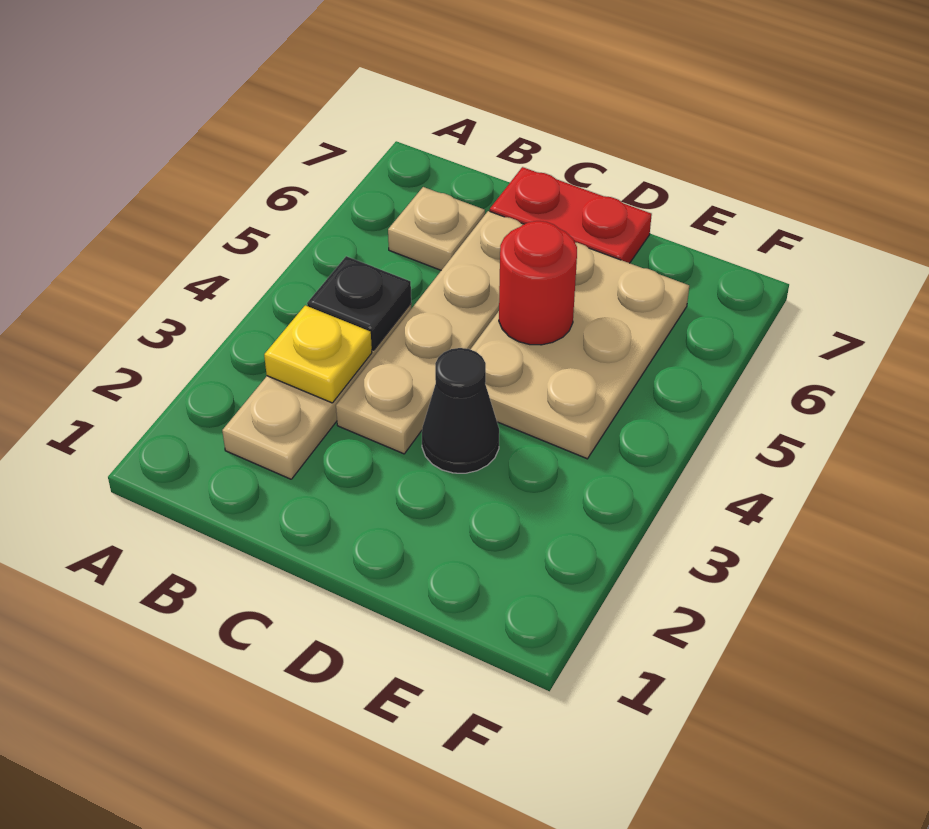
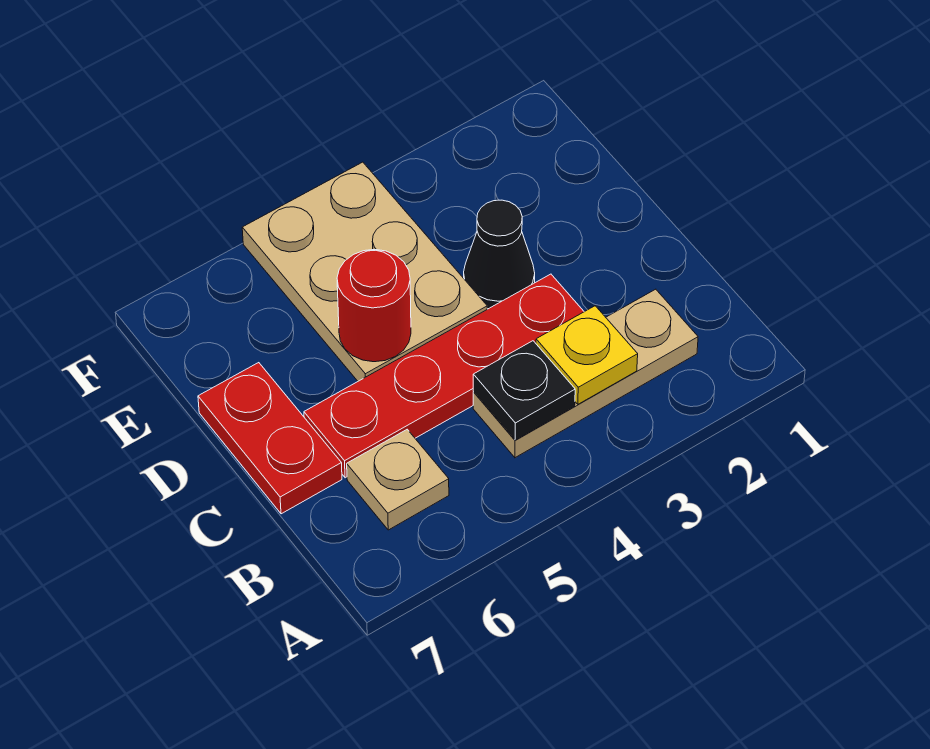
tan plate C3:C6 level 1 -> red plate C3:C6 level 1
tan plate D4:E6 level 1 -> tan plate D4:F5 level 1

